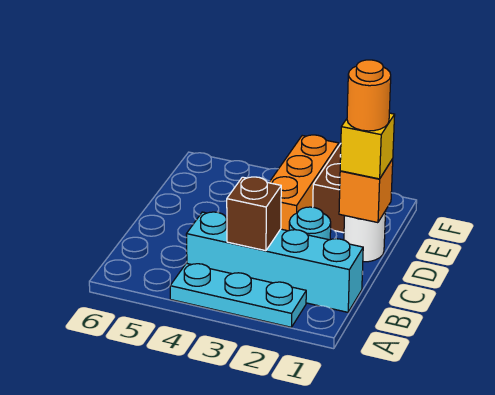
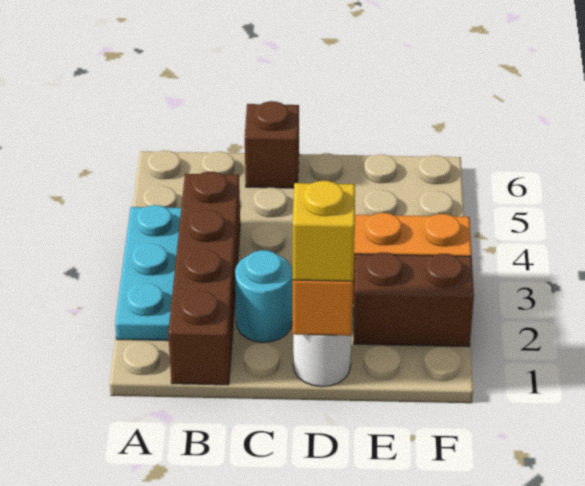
cyan brick B1:B4 level 1 -> brown brick B1:B4 level 1
brown brick B3 level 2 -> brown brick C6 level 1
orange round brick D1 level 4 -> none

